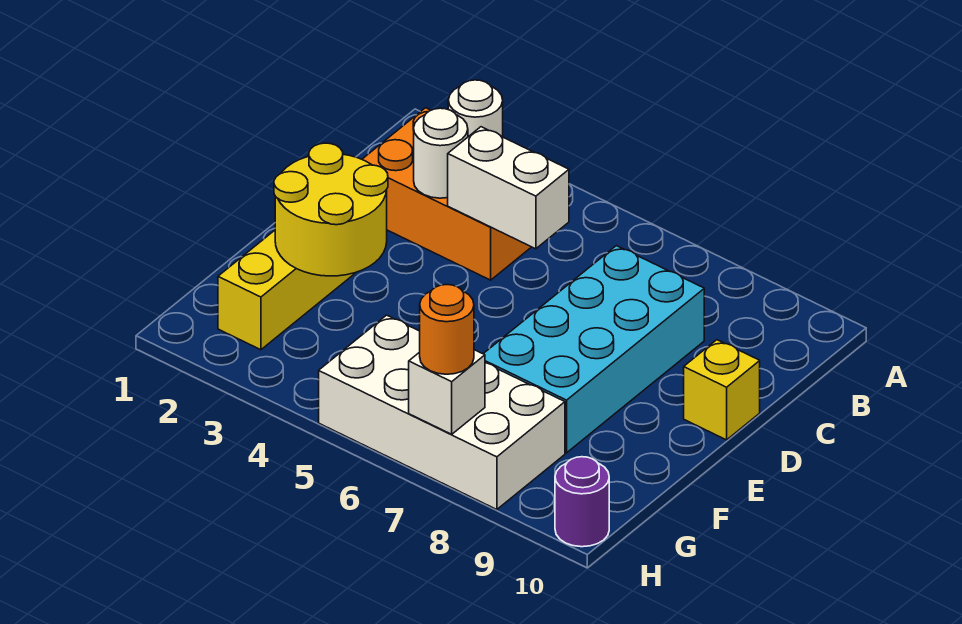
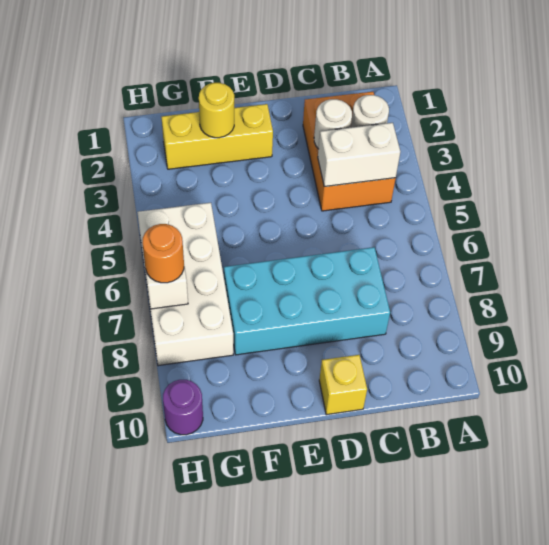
white brick C4:C5 level 2 -> white brick B4:C4 level 2
yellow round brick E2:F3 level 2 -> yellow round brick F2 level 2

